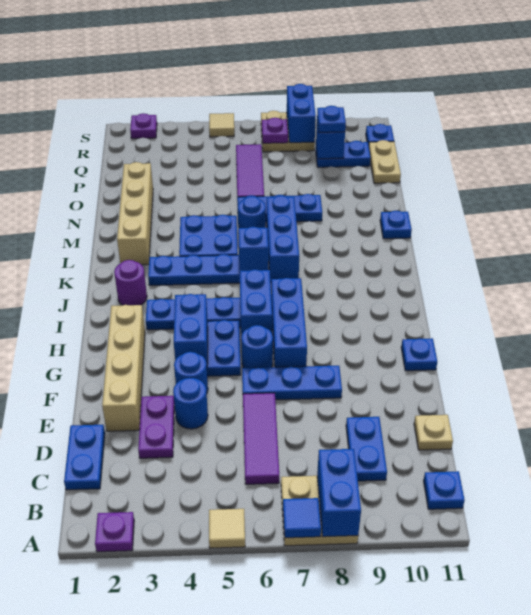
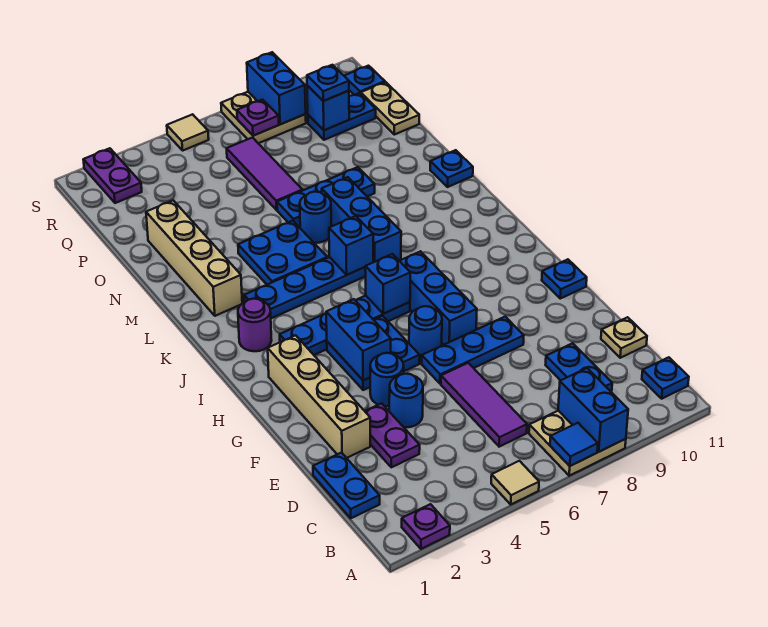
blue brick H6:I6 level 2 -> blue brick I6 level 2
purple plate S2 level 1 -> purple plate R2:S2 level 1

